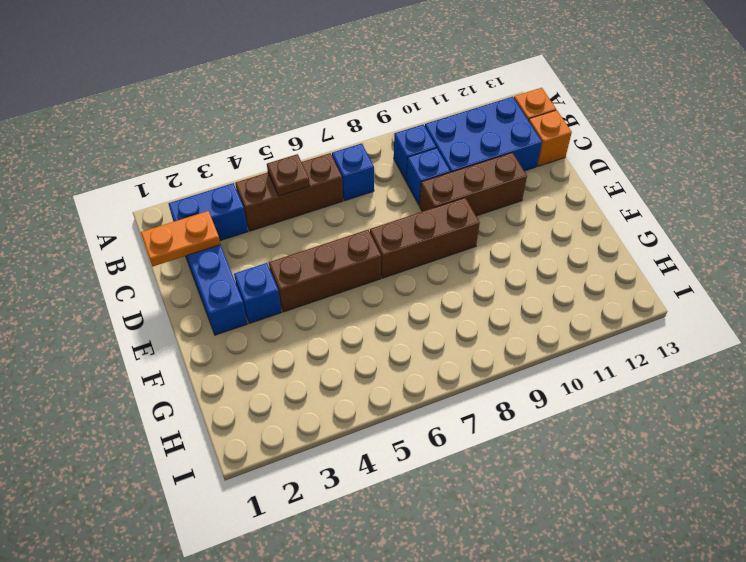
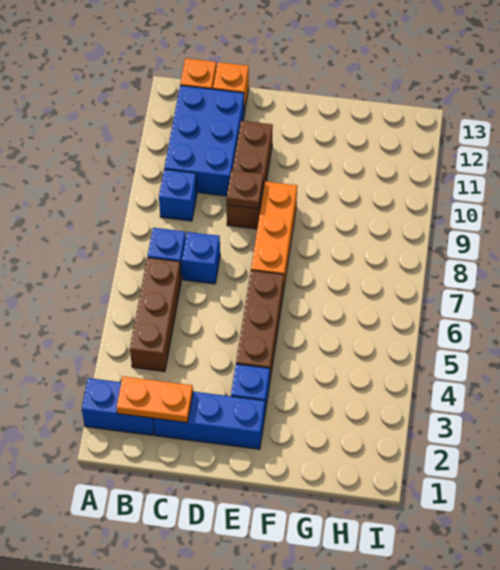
blue brick B2:B3 level 1 -> blue brick A2:B2 level 1
brown plate B5 level 2 -> brown plate D9 level 2
orange plate C1:C2 level 2 -> orange plate B2:C2 level 2
blue brick C9 level 1 -> blue brick C7 level 1
brown brick E7:E9 level 1 -> orange brick E7:E9 level 1

